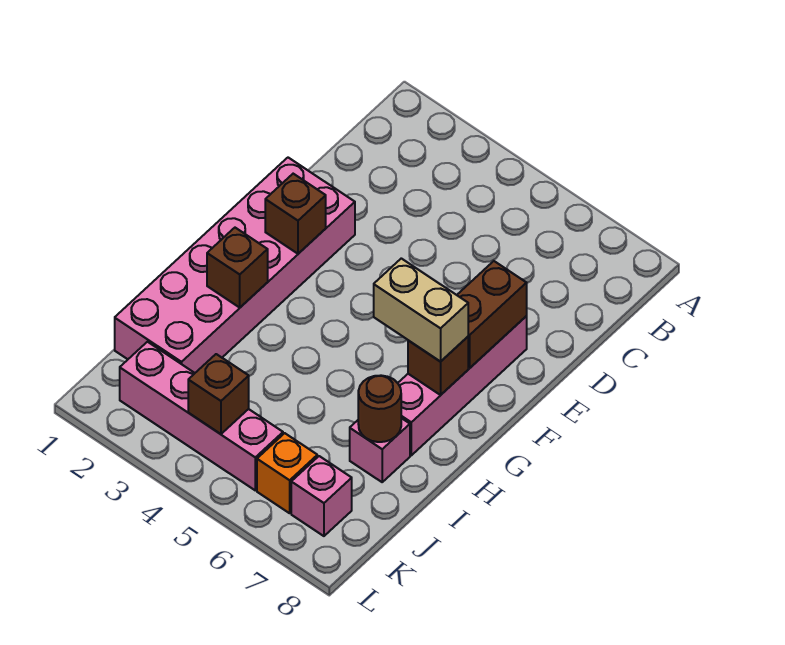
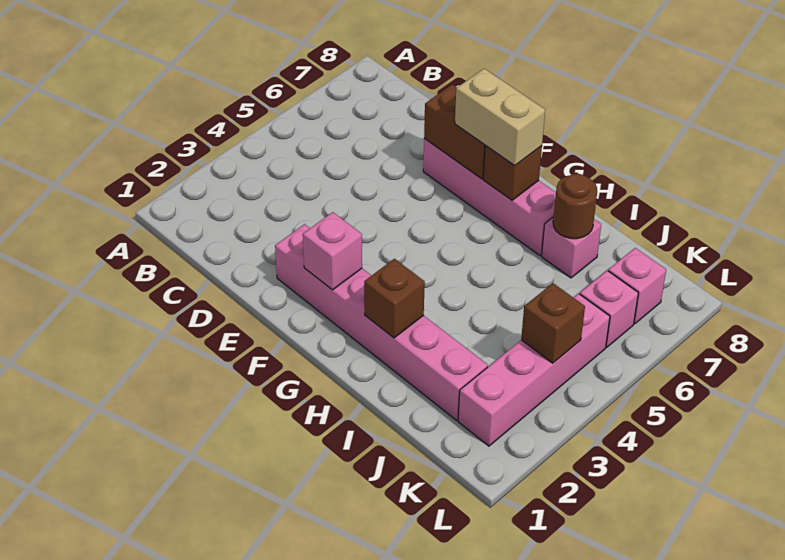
pink brick E1:J2 level 1 -> pink brick E2:J2 level 1
brown brick F2 level 2 -> pink brick F2 level 2
tan brick G6:G7 level 3 -> tan brick F7:G7 level 3
orange brick K6 level 1 -> pink brick K6 level 1

